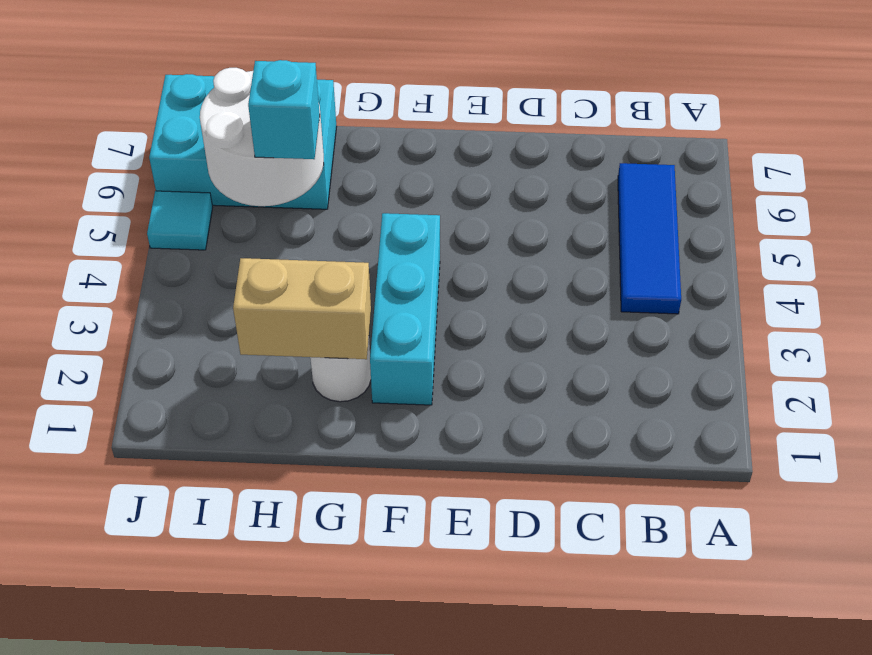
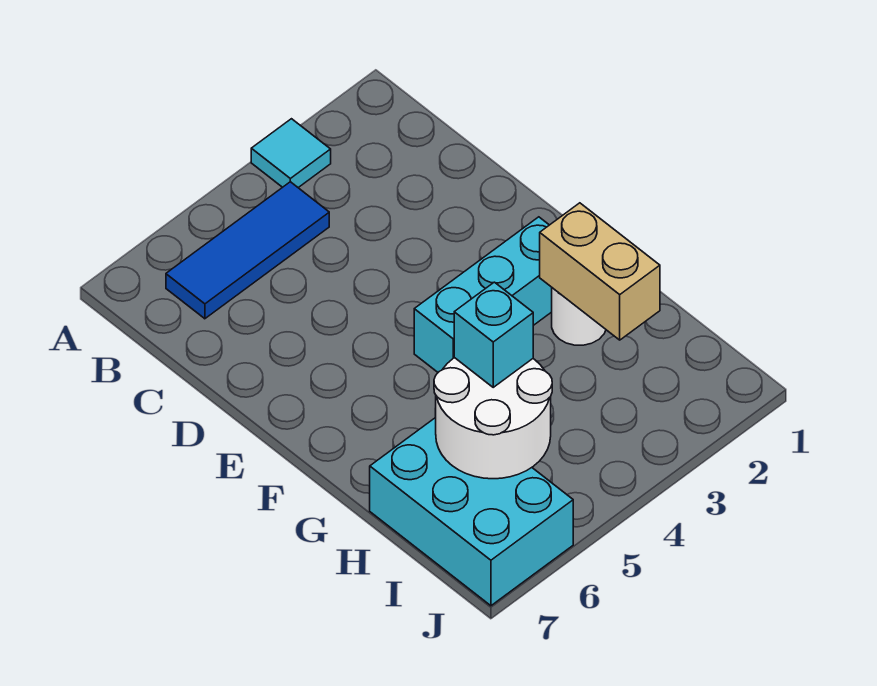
cyan tile J5 level 1 -> cyan tile A3 level 1

